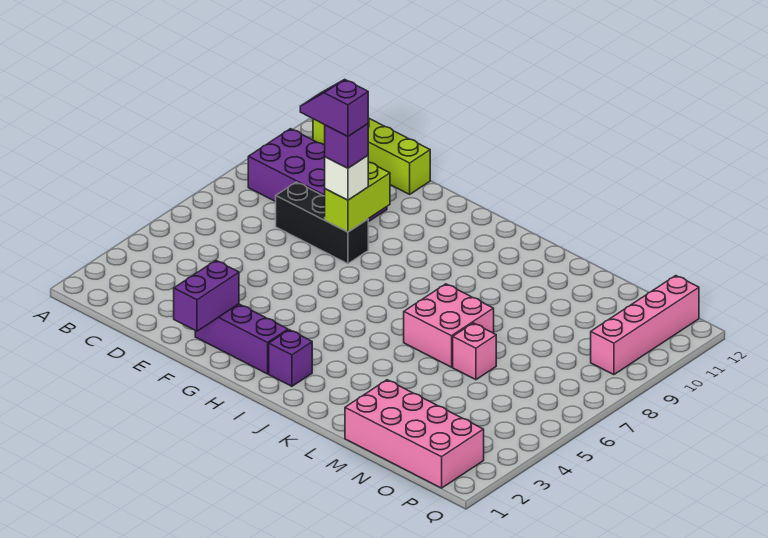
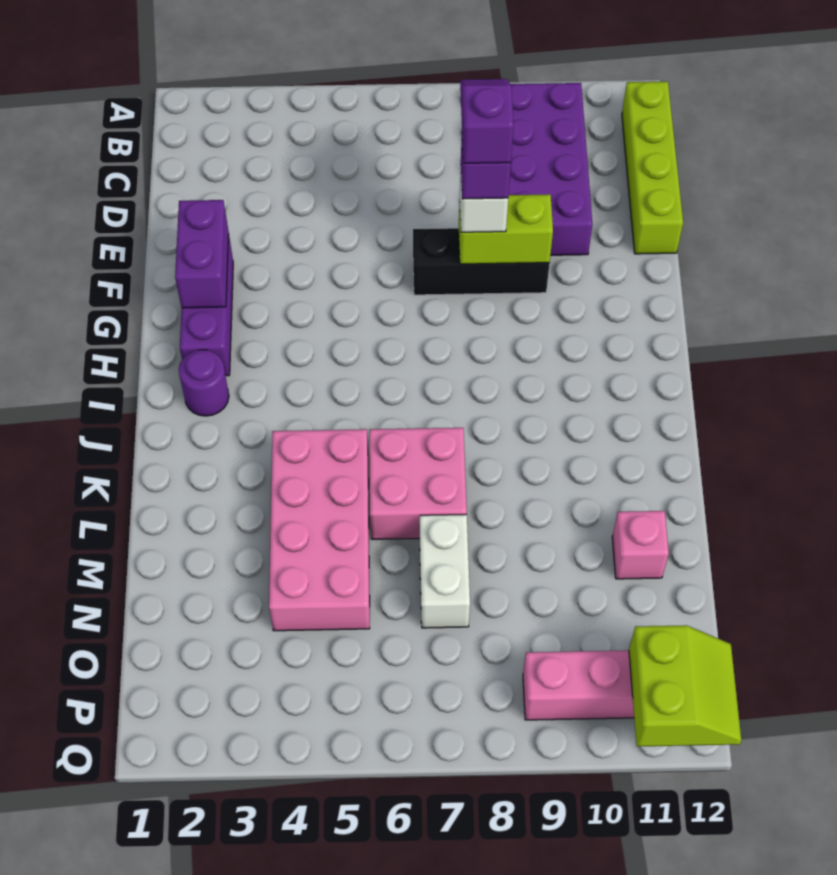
black brick D8:F8 level 1 -> black brick F7:F9 level 1
purple brick F1:F2 level 2 -> purple brick F2:G2 level 2
purple brick I2 level 1 -> purple round brick I2 level 1
pink brick M1:P2 level 1 -> pink brick K4:N5 level 1
pink brick M6 level 1 -> pink brick M11 level 1
none -> white brick M7:N7 level 1
none -> lime slope P11:Q12 level 2 top 11

